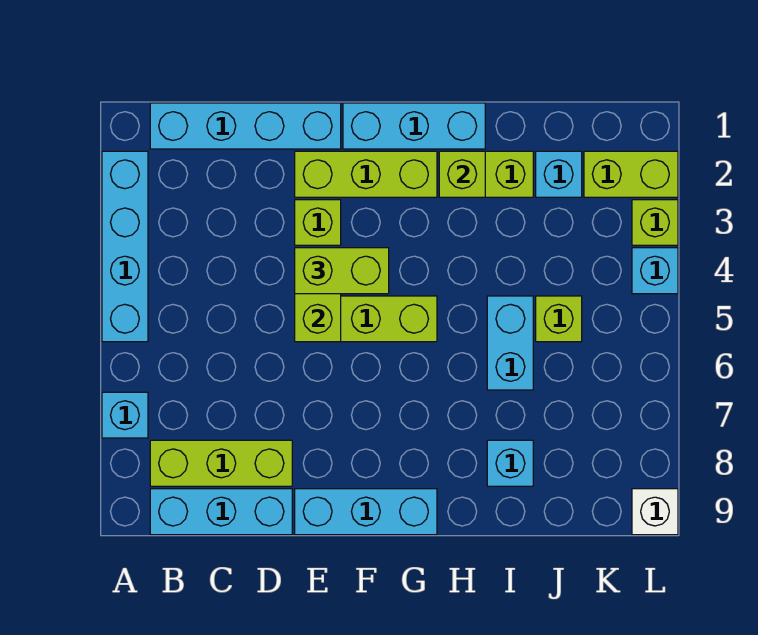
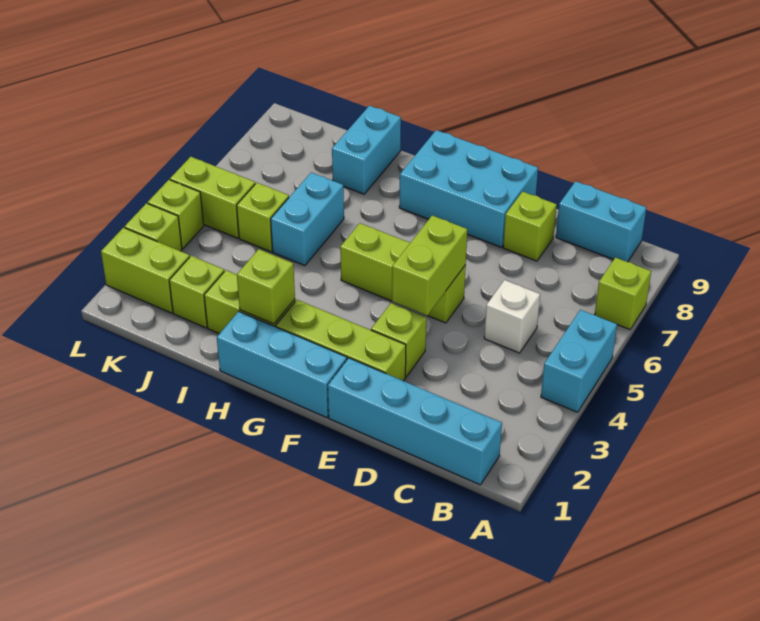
cyan brick A2:A5 level 1 -> cyan brick A4:A5 level 1
cyan brick A7 level 1 -> lime brick A7 level 1
lime brick B8:D8 level 1 -> lime brick D8 level 1
cyan brick B9:D9 level 1 -> cyan brick B9:C9 level 1
lime brick E4:F4 level 3 -> lime brick K5:L5 level 1
cyan brick E9:G9 level 1 -> cyan brick E8:G9 level 1
cyan brick I8 level 1 -> cyan brick I8:I9 level 1
cyan brick J2 level 1 -> lime brick J2 level 1
cyan brick L4 level 1 -> lime brick L4 level 1
white brick L9 level 1 -> white brick C5 level 1

